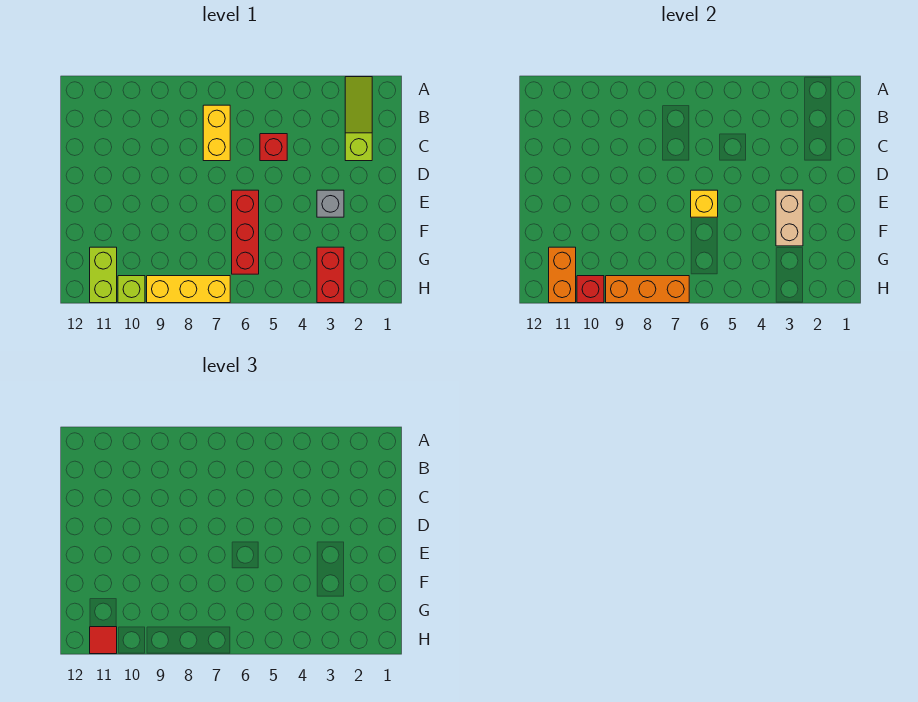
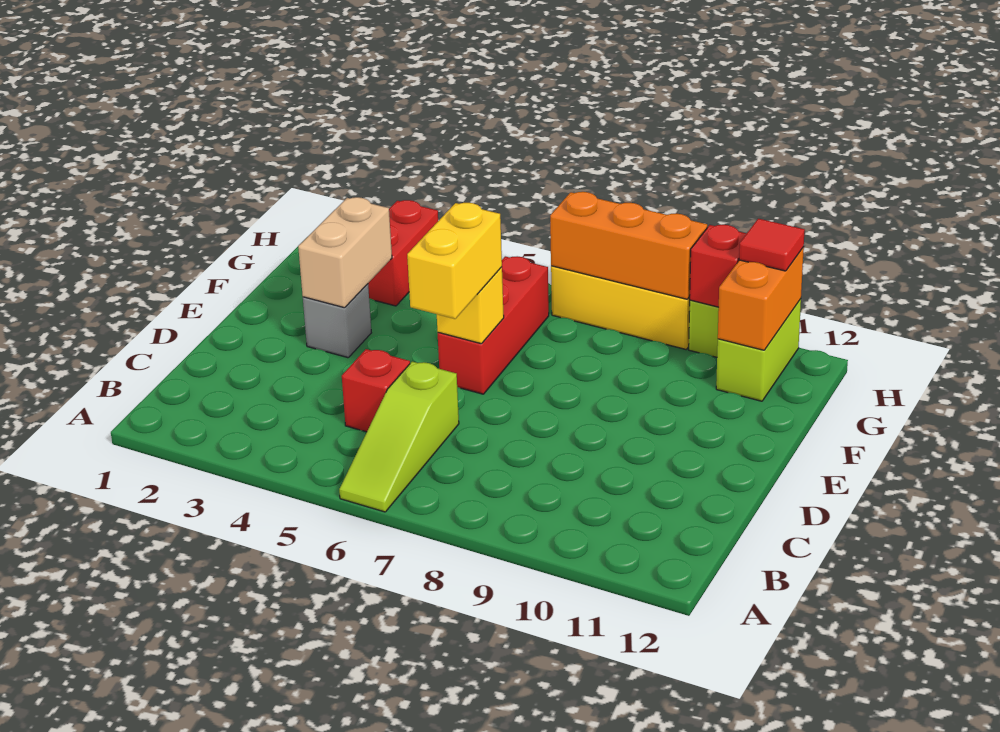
lime slope A2:C2 level 1 top C -> lime slope A6:C6 level 1 top C
yellow brick B7:C7 level 1 -> yellow brick D6:E6 level 3

